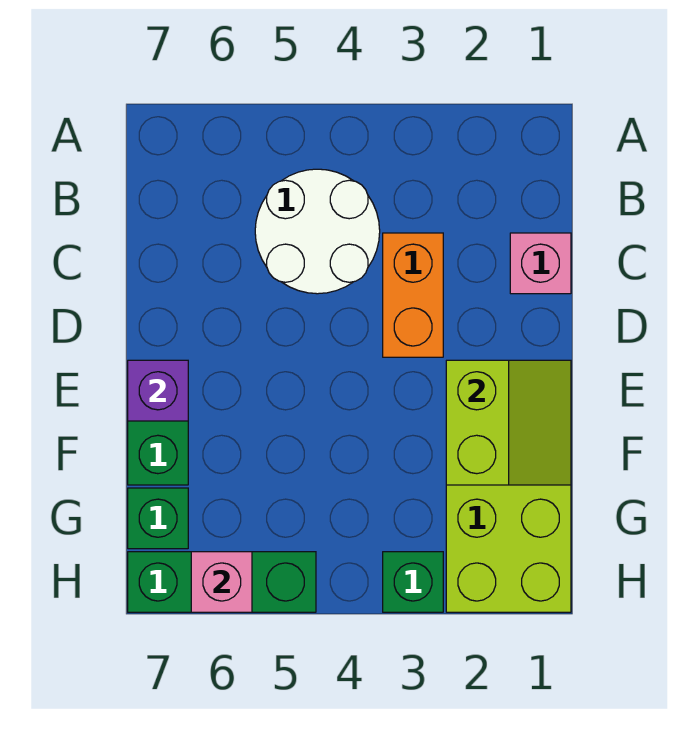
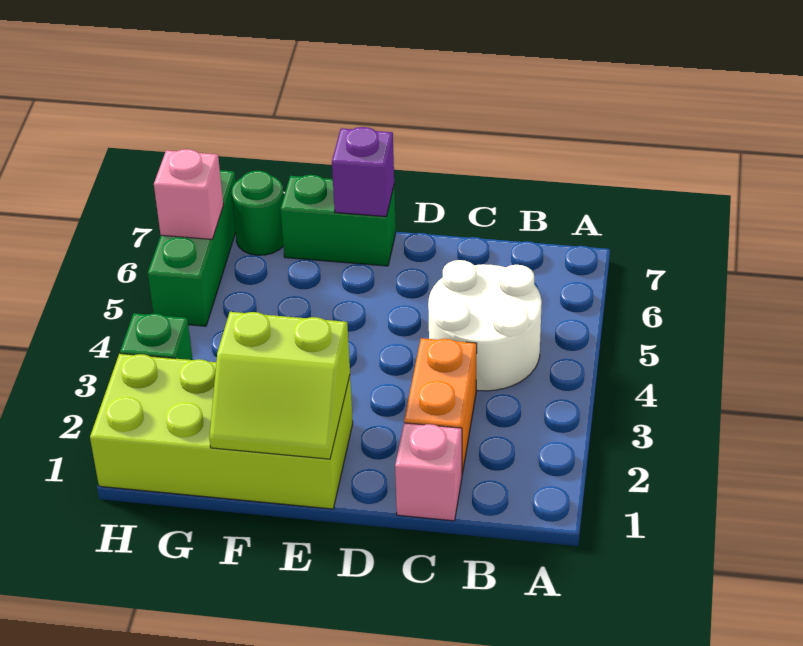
orange brick C3:D3 level 1 -> orange brick C2:C3 level 1
green brick G7 level 1 -> green round brick G7 level 1

